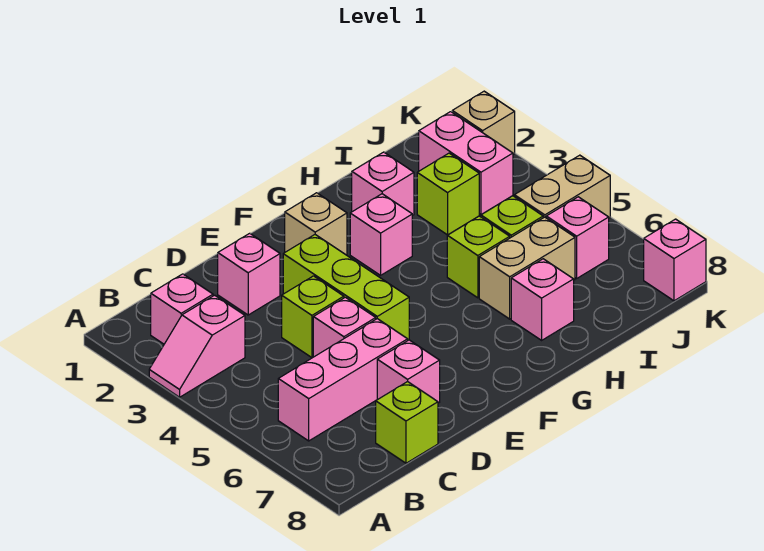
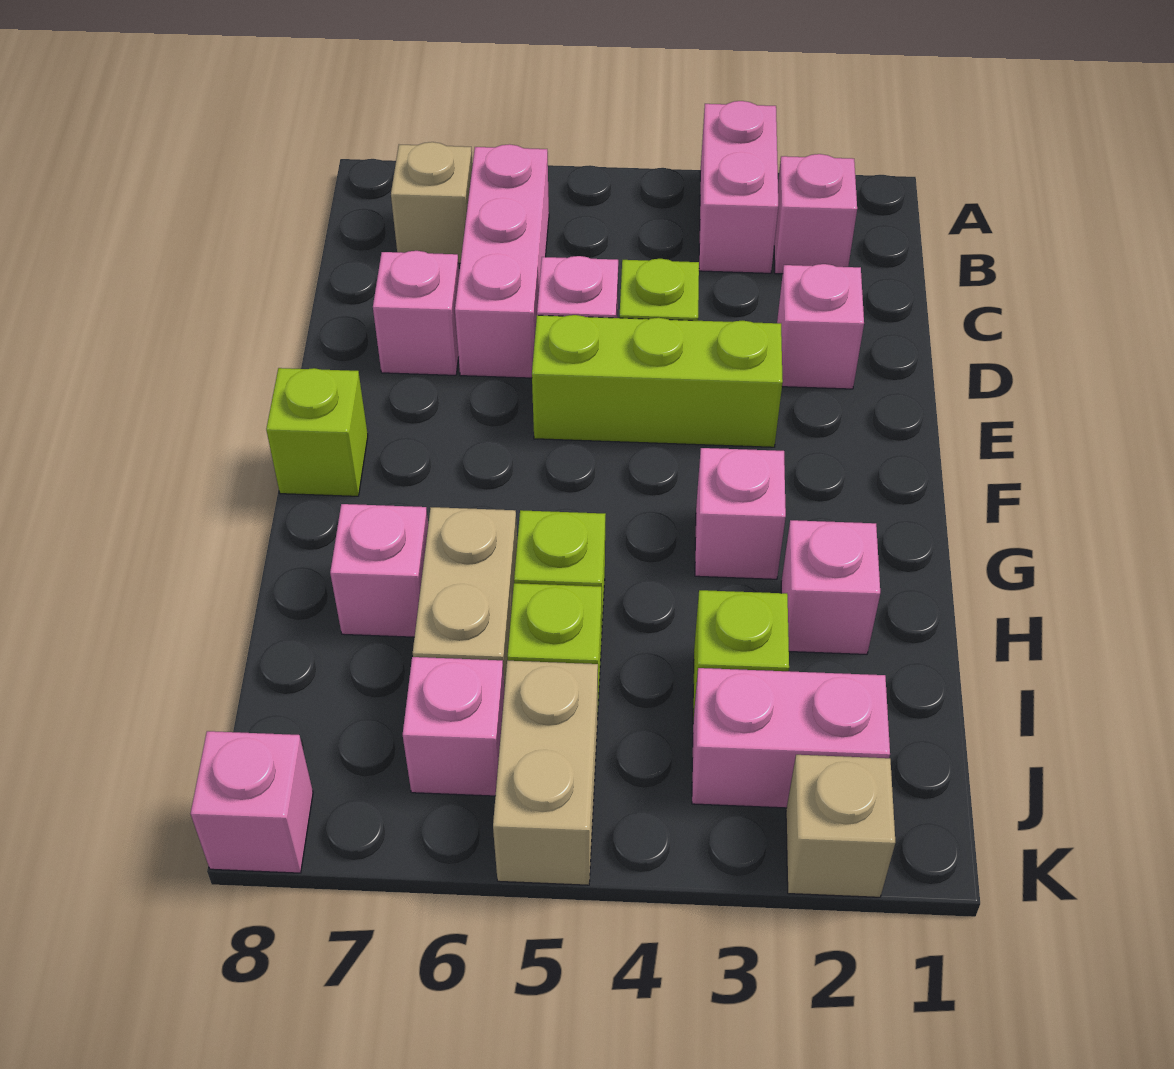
pink slope A3:B3 level 1 top B -> pink brick A3:B3 level 1
lime brick C8 level 1 -> lime brick F8 level 1
tan brick F2 level 1 -> tan brick B7 level 1

